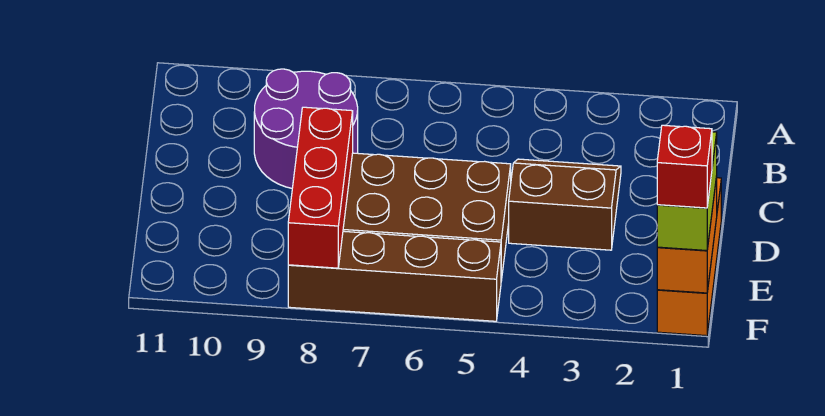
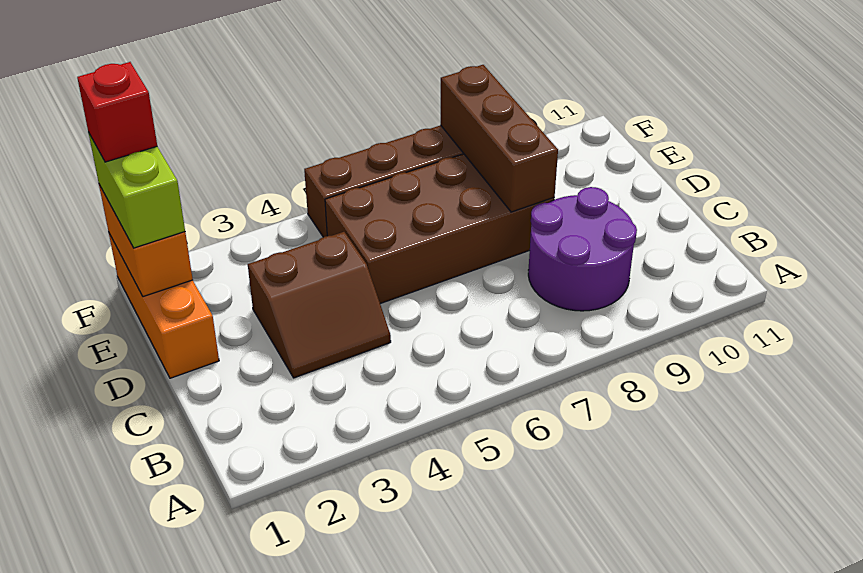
red brick D8:F8 level 2 -> brown brick D8:F8 level 2

